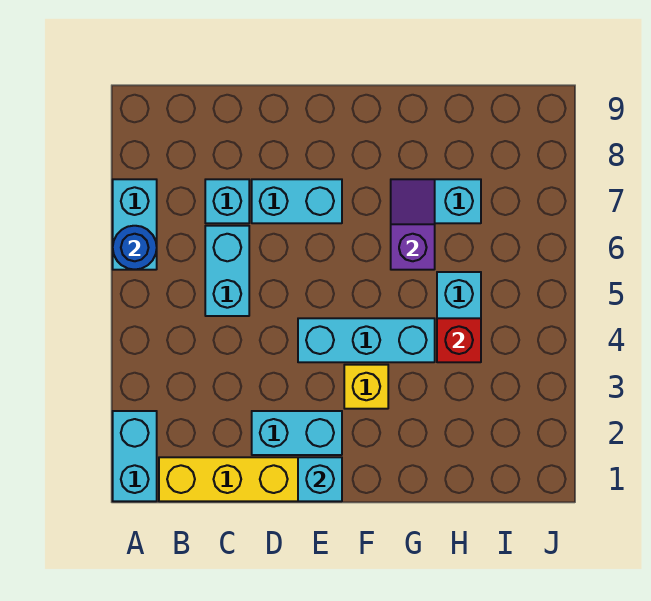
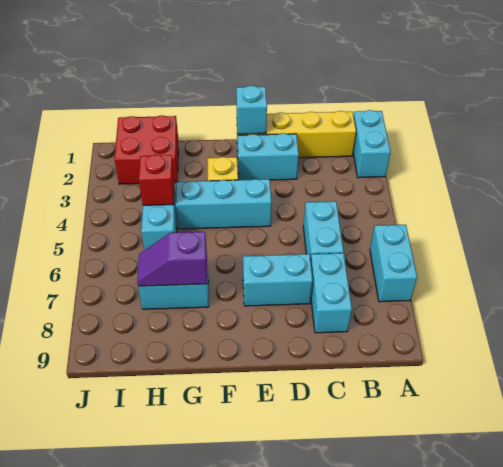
blue round brick A6 level 2 -> none
cyan brick C7 level 1 -> cyan brick C7:C8 level 1
purple slope G6:G7 level 2 top 6 -> purple slope G7:H7 level 2 top G
none -> red brick H1:I2 level 1

